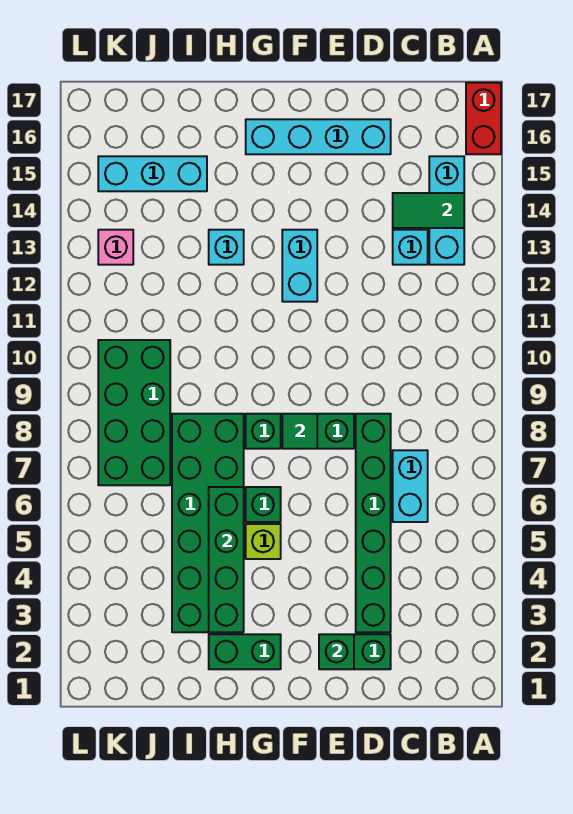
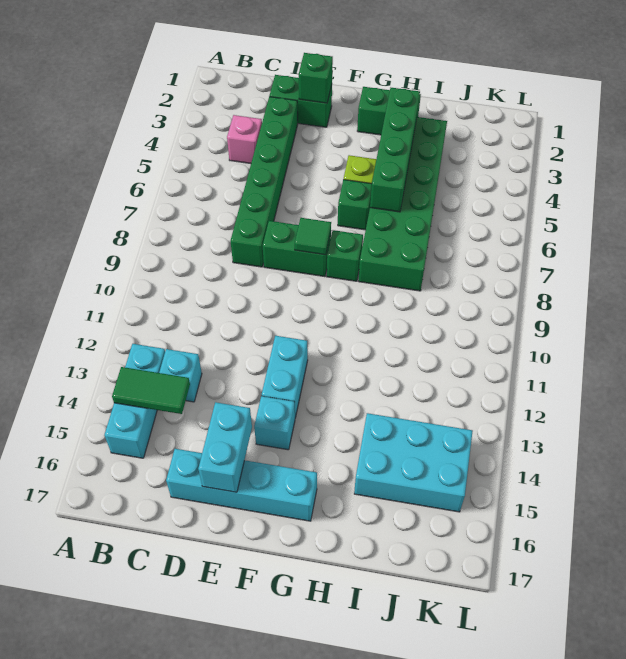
red brick A16:A17 level 1 -> none
cyan brick C6:C7 level 1 -> cyan brick E15:E16 level 2
cyan brick H13 level 1 -> cyan brick F14 level 1
cyan brick I15:K15 level 1 -> cyan brick I14:K15 level 1
green brick J7:K10 level 1 -> none
pink brick K13 level 1 -> pink brick C4 level 1

